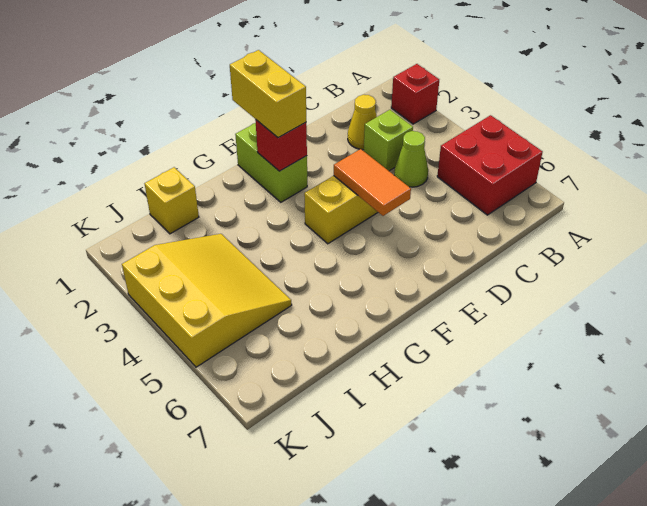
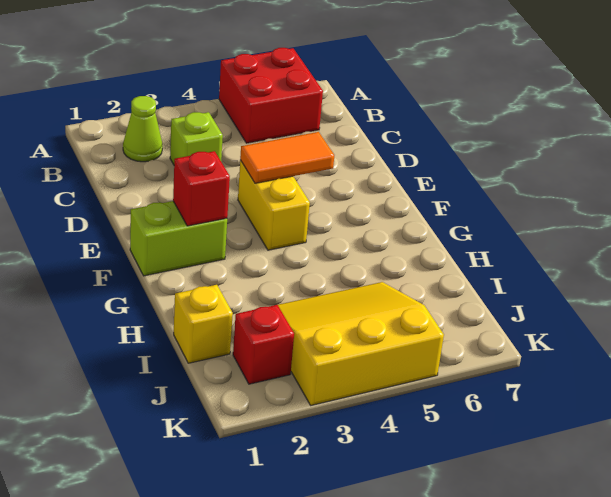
red brick A2 level 1 -> red brick J2 level 1
yellow cone C2 level 1 -> none
lime cone C4 level 1 -> lime cone B2 level 1
yellow brick F1:F2 level 3 -> none

